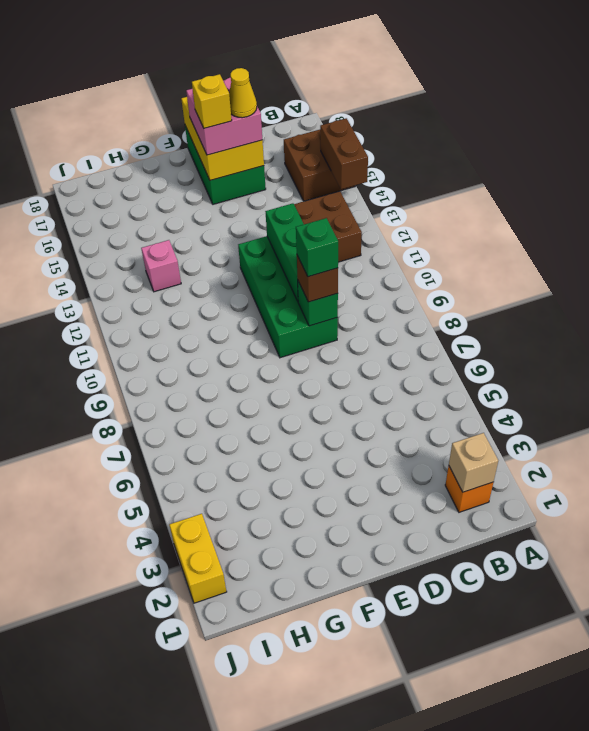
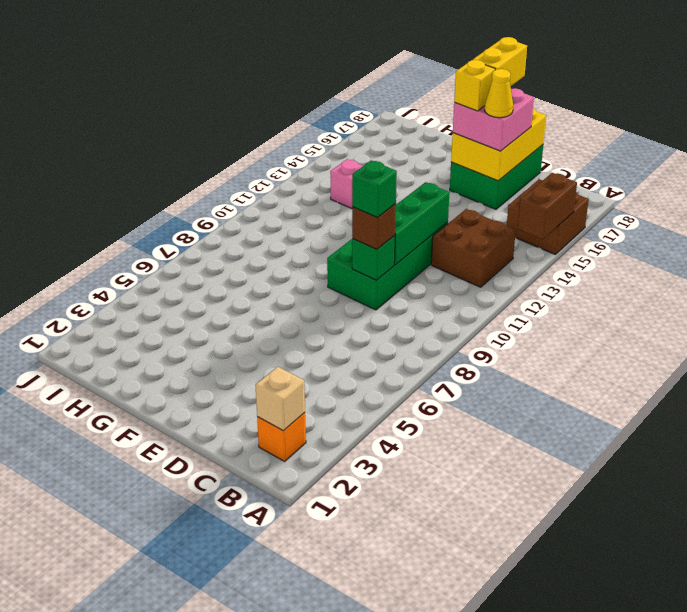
yellow brick J2:J3 level 1 -> yellow brick E17:E18 level 4

